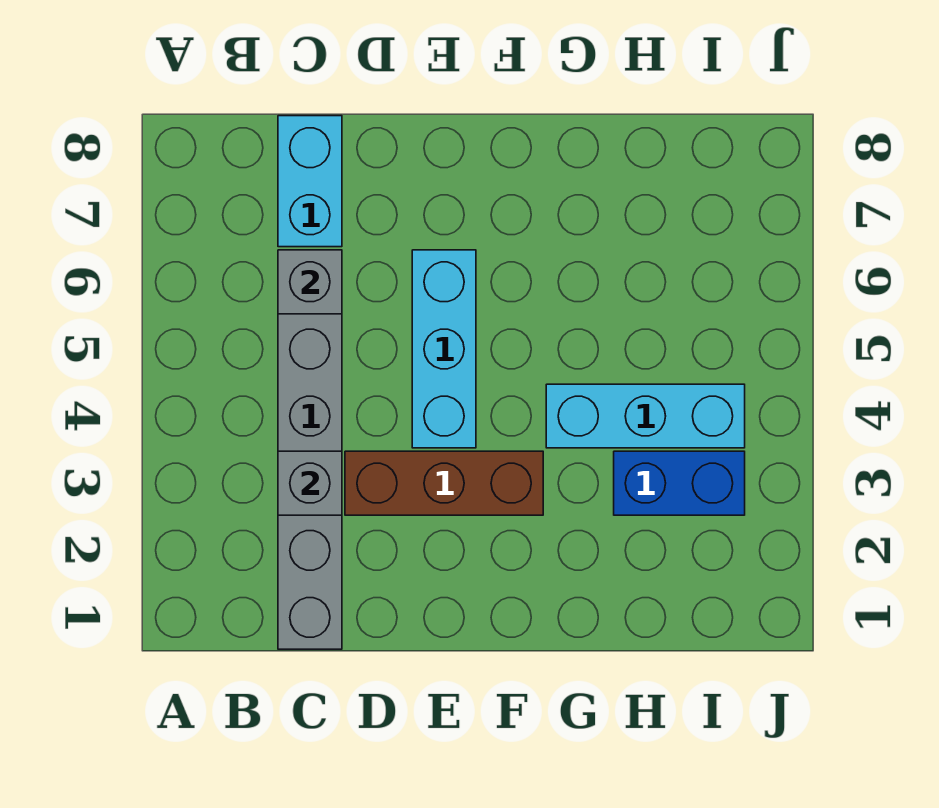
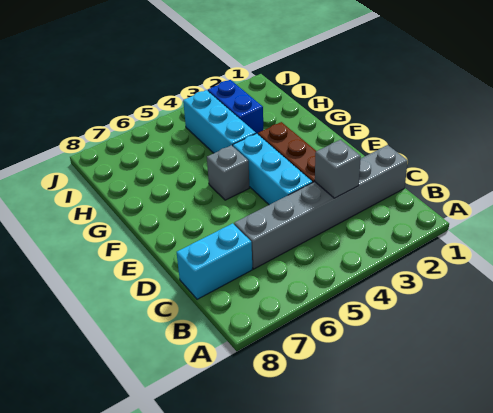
grey brick C6 level 2 -> grey brick F5 level 1
cyan brick E4:E6 level 1 -> cyan brick D4:F4 level 1

